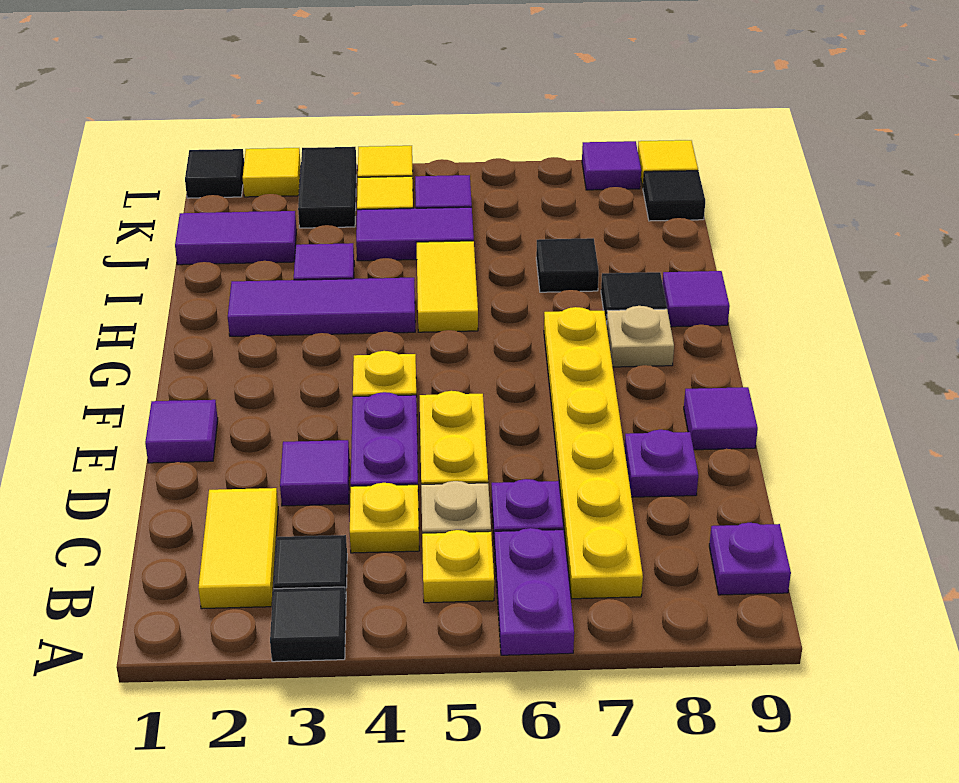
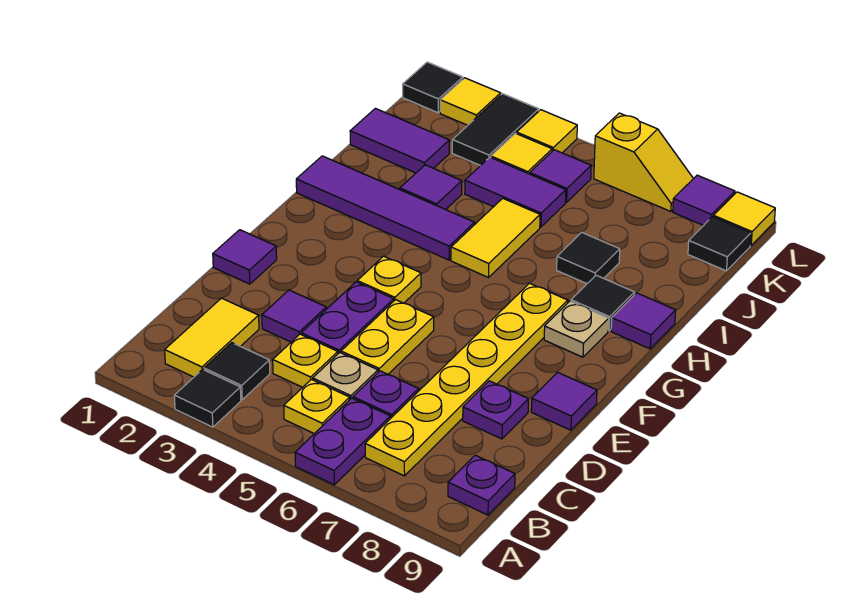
purple tile H2:H4 level 1 -> purple tile H1:H4 level 1
none -> yellow slope L6:L7 level 1 top 6

